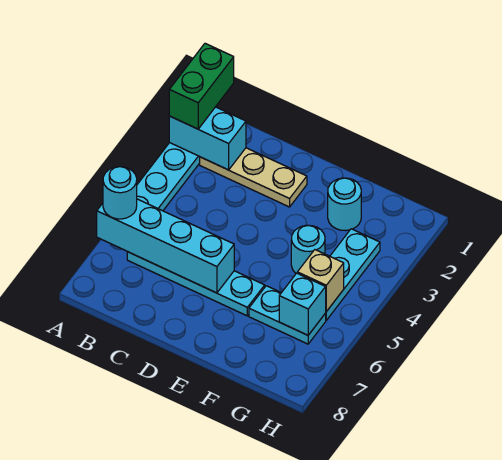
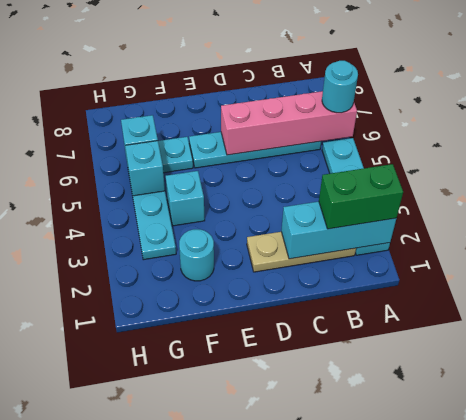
green brick A1:A2 level 3 -> green brick A2:B2 level 3
cyan brick A2:B2 level 2 -> cyan brick A2:C2 level 2
cyan brick A6:D6 level 2 -> pink brick A6:D6 level 2
cyan round brick F4 level 1 -> cyan brick F4 level 1
tan brick G5 level 2 -> cyan brick G5 level 2

